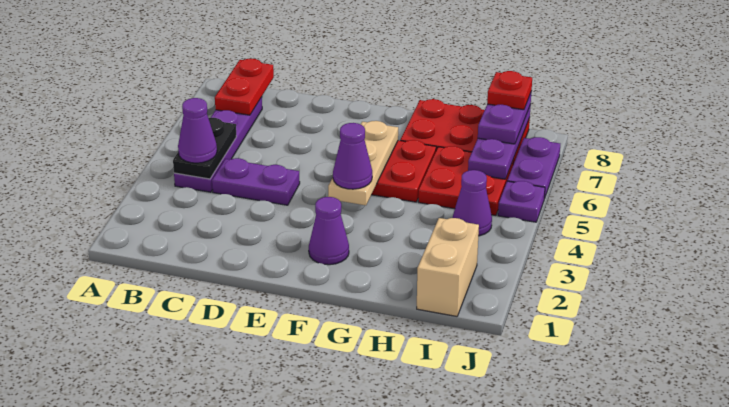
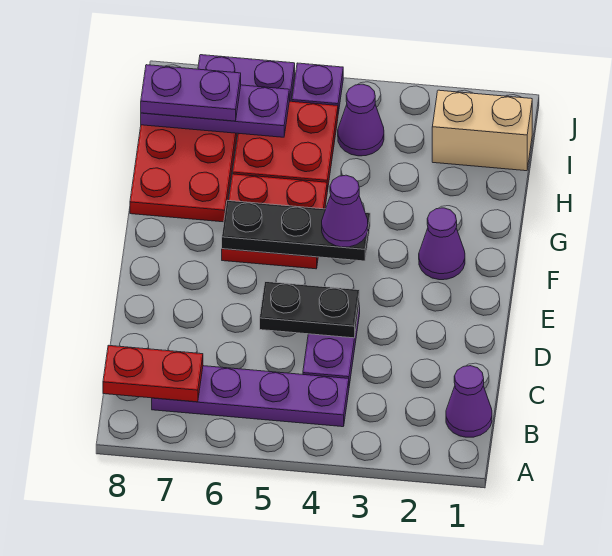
black plate B4:B5 level 2 -> black plate D4:D5 level 2
purple cone B4 level 3 -> purple cone B1 level 1
tan plate F4:F6 level 2 -> black plate F4:F6 level 2
red plate I8 level 4 -> none

